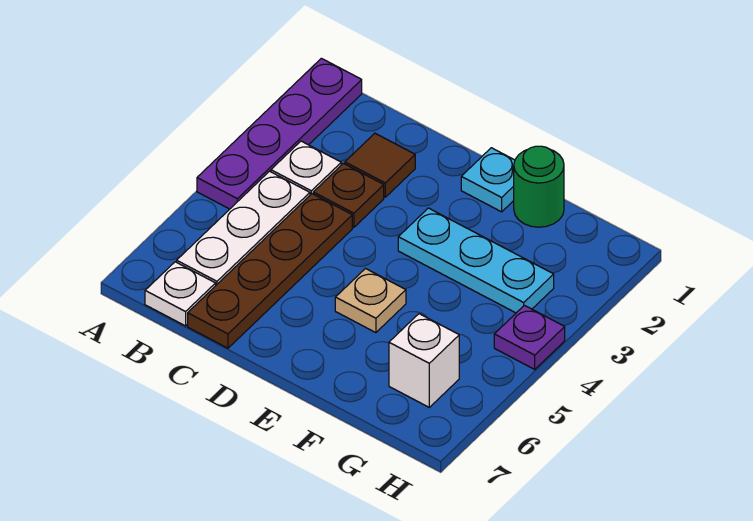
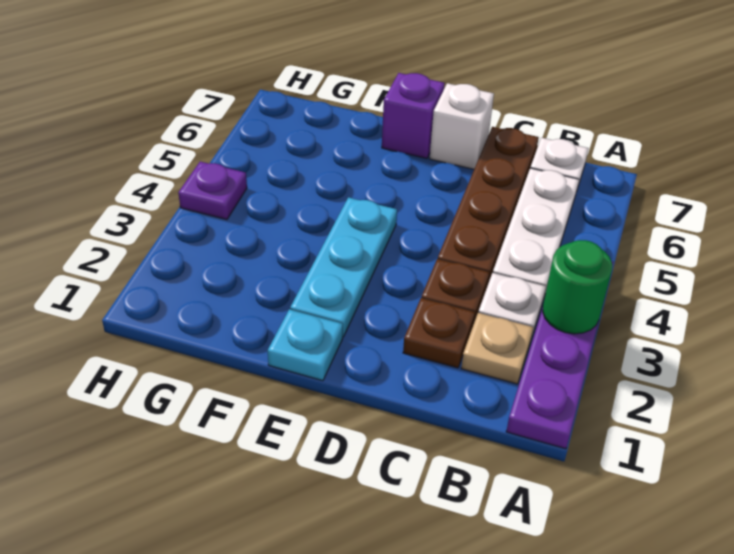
brown tile C2 level 1 -> brown plate C2 level 1
cyan plate E3:G3 level 1 -> cyan plate E2:E4 level 1
tan plate E5 level 1 -> tan plate B2 level 1
none -> purple brick E7 level 1
green round brick F1 level 1 -> green round brick A3 level 2
white brick G6 level 1 -> white brick D7 level 1

